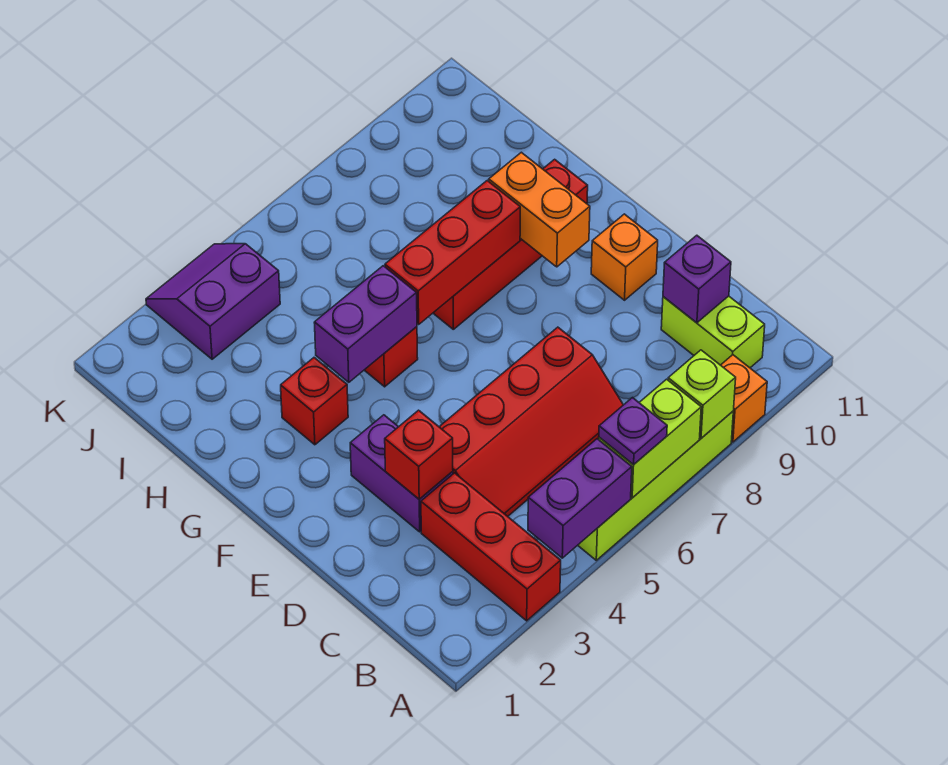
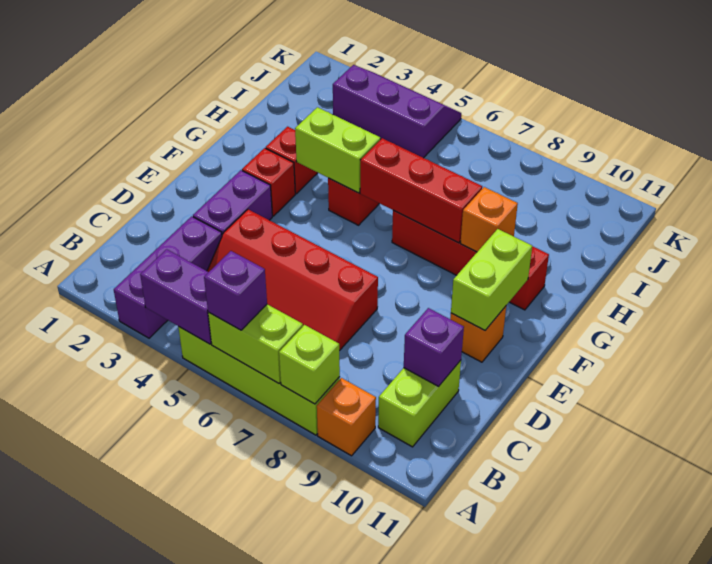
red brick A3:C3 level 1 -> purple brick A3:C3 level 1
purple plate A6 level 3 -> purple brick A6 level 3
red brick D3 level 2 -> red brick F3 level 1
none -> lime brick E10:F10 level 2
orange brick F9:G9 level 2 -> orange brick G9 level 2
purple brick G4:G5 level 2 -> lime brick G4:G5 level 2
purple slope J3:K4 level 1 top J -> purple slope J3:K5 level 1 top J

